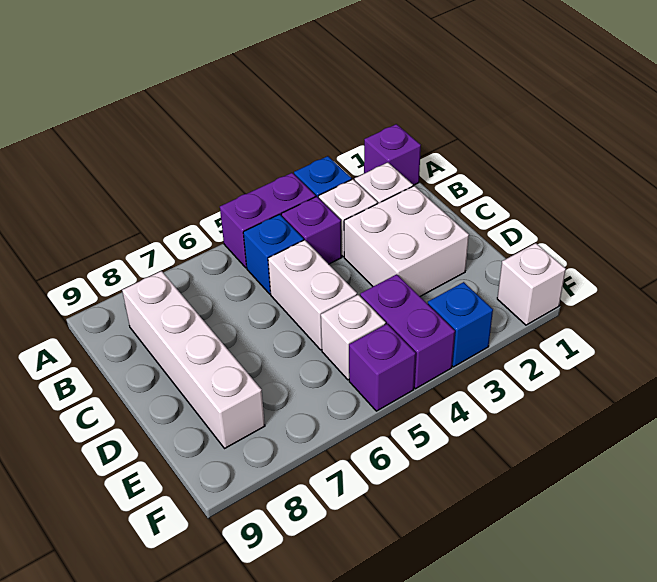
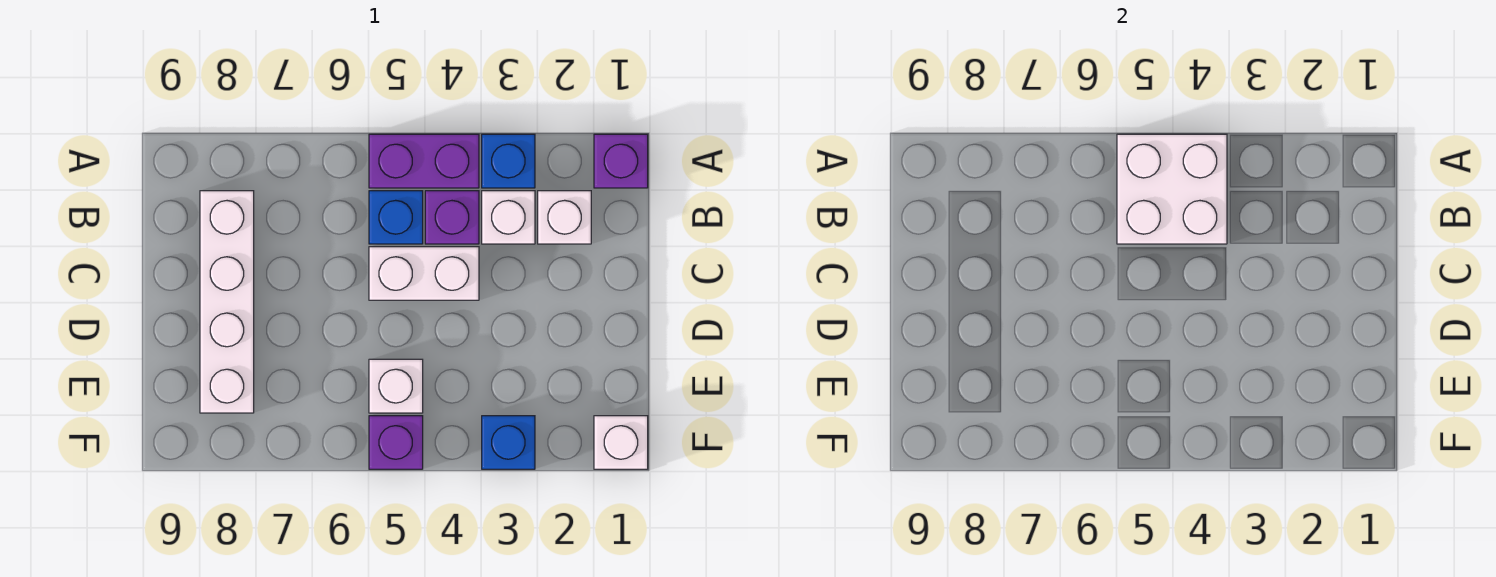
white brick C2:D3 level 1 -> white brick A4:B5 level 2
white brick C5:D5 level 1 -> white brick C4:C5 level 1
purple brick E4:F4 level 1 -> none

